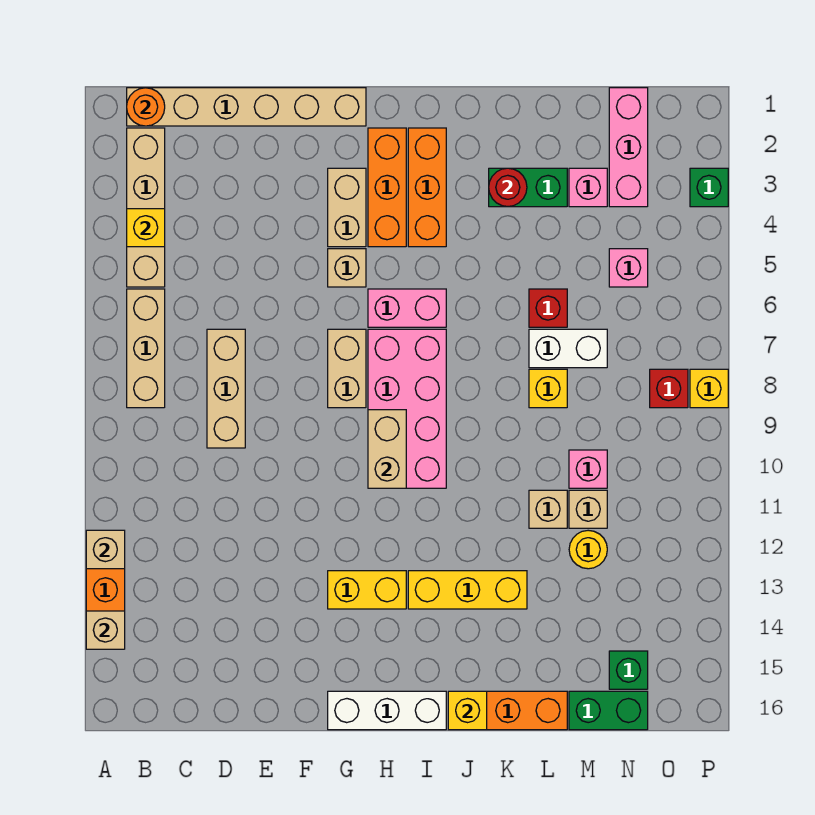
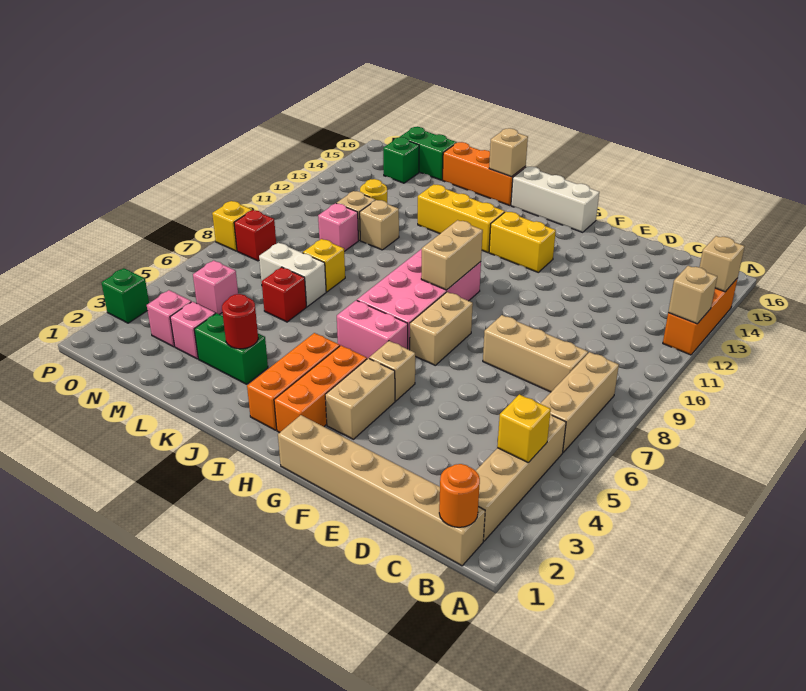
tan brick D7:D9 level 1 -> tan brick C8:E8 level 1
yellow brick J16 level 2 -> tan brick J16 level 2
pink brick N1:N3 level 1 -> pink brick N3 level 1

